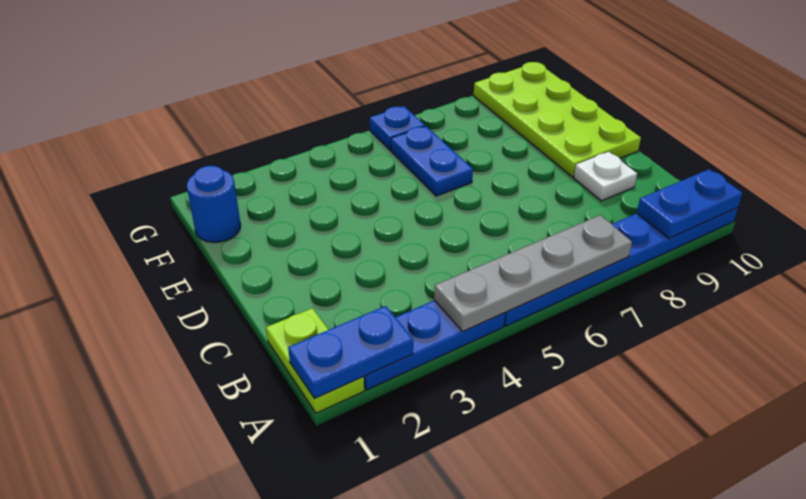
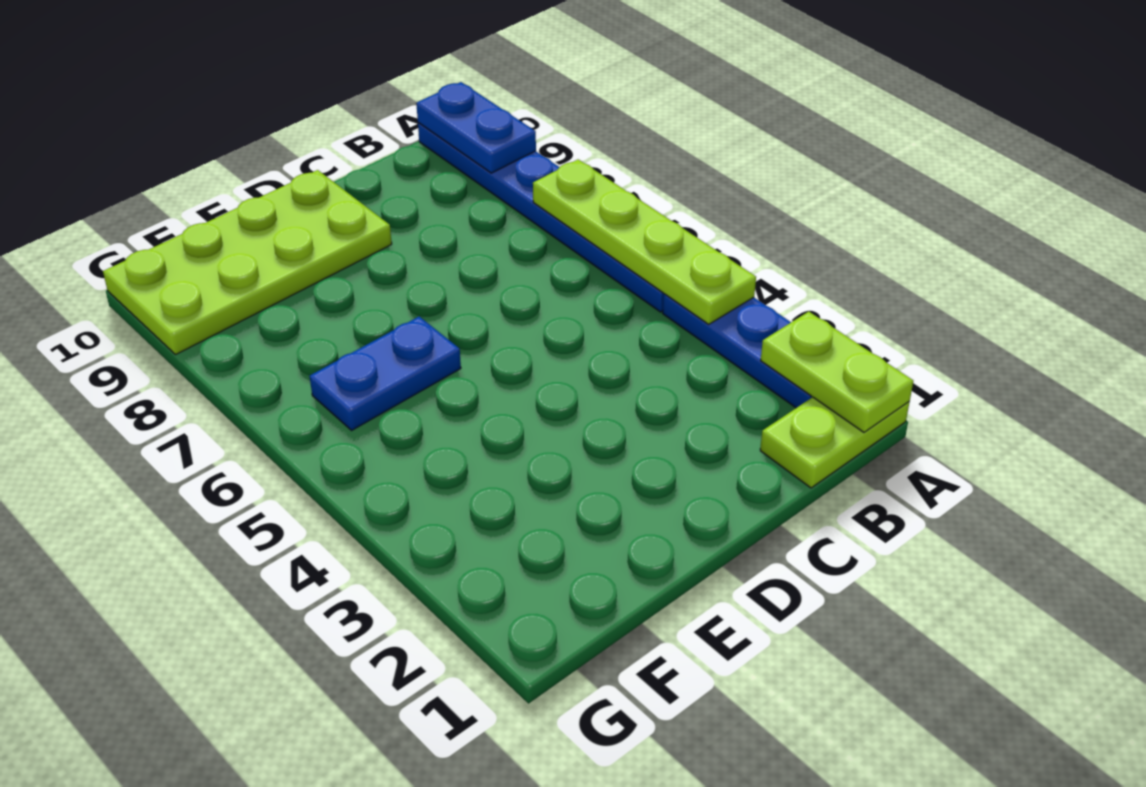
blue plate A1:A2 level 2 -> lime plate A1:A2 level 2
grey plate A4:A7 level 2 -> lime plate A4:A7 level 2
white plate C9 level 1 -> none
blue round brick F1 level 1 -> none
blue plate G6 level 1 -> none

